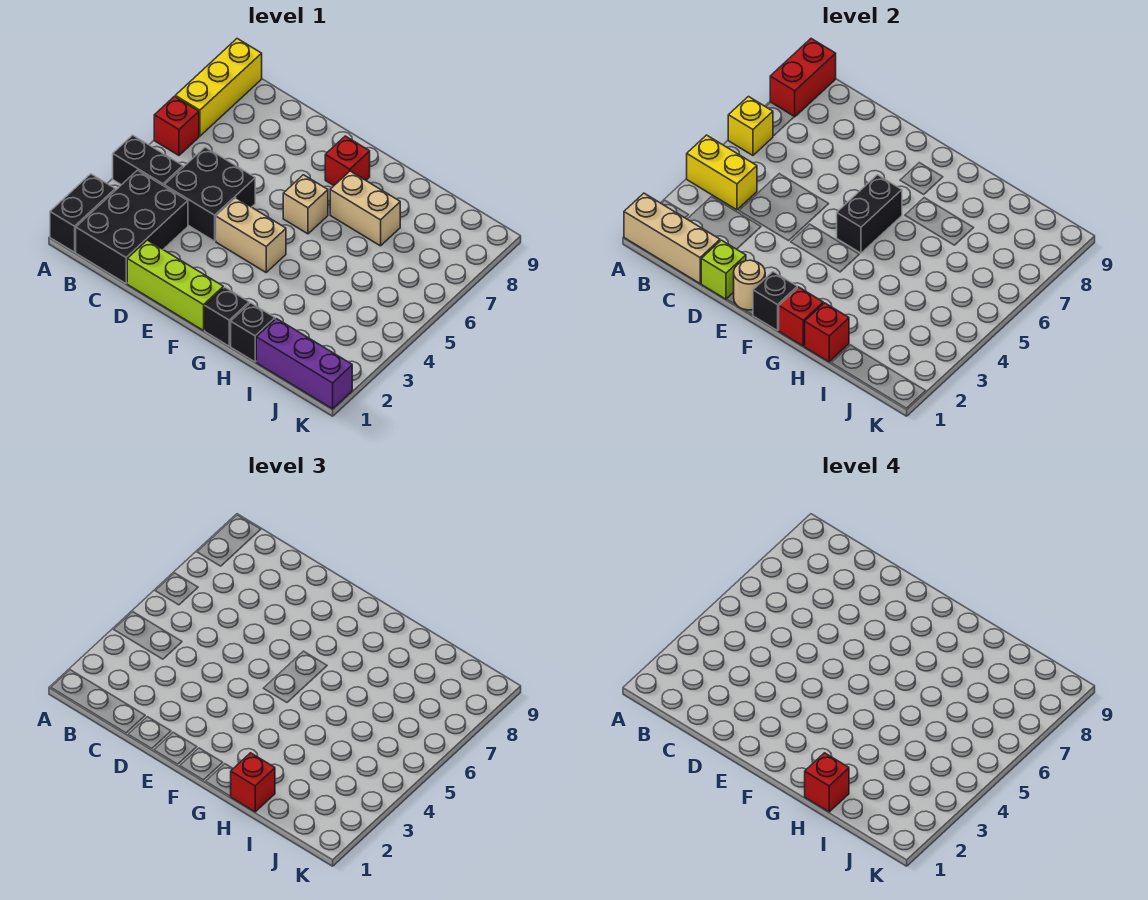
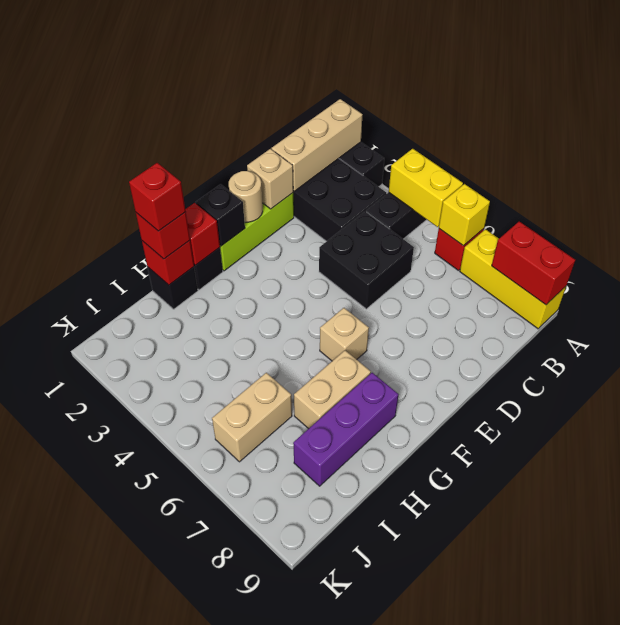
yellow brick A4:B4 level 2 -> yellow brick A4:A5 level 2
lime brick D1 level 2 -> tan brick D1 level 2
tan brick E4:F4 level 1 -> tan brick I6:J6 level 1
black brick F5:F6 level 2 -> none
red brick F8 level 1 -> none
purple brick I1:K1 level 1 -> purple brick G8:I8 level 1

